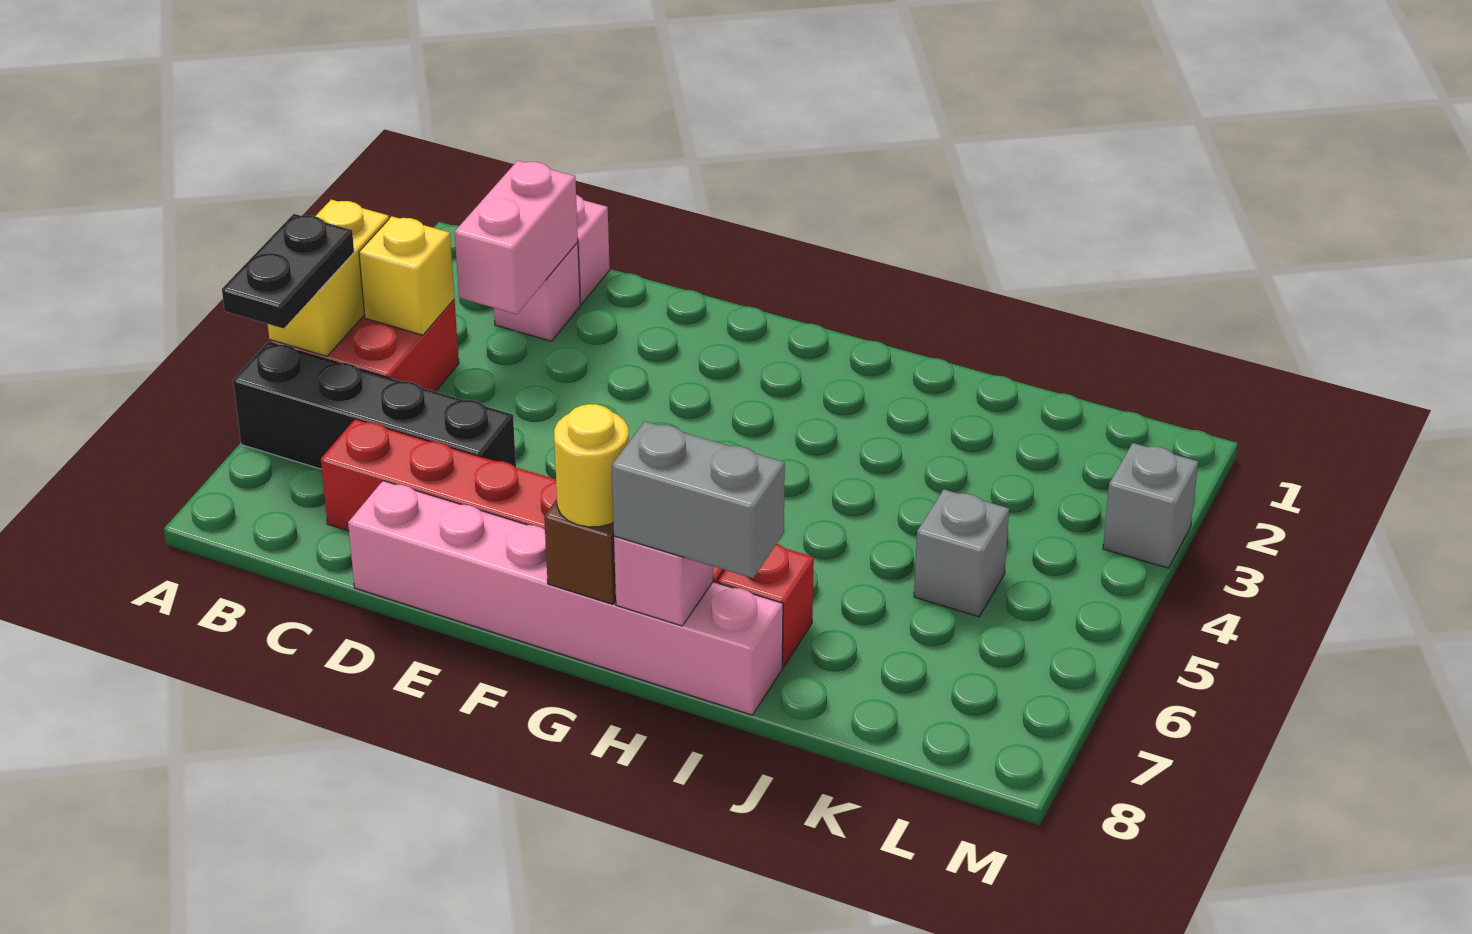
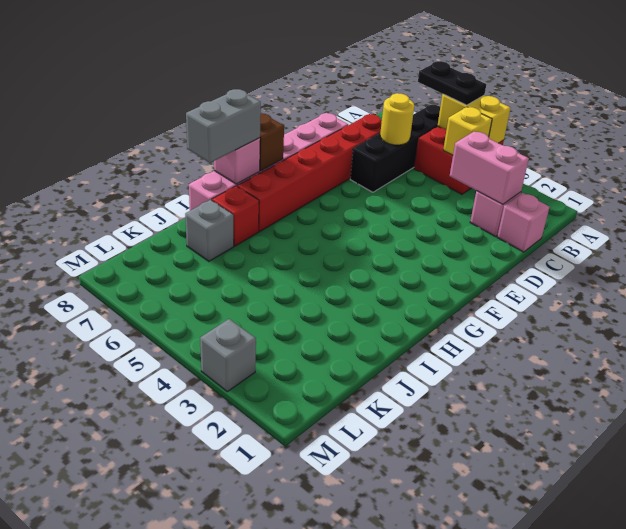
yellow round brick G8 level 3 -> yellow round brick C6 level 2
grey brick K5 level 1 -> grey brick J7 level 1

